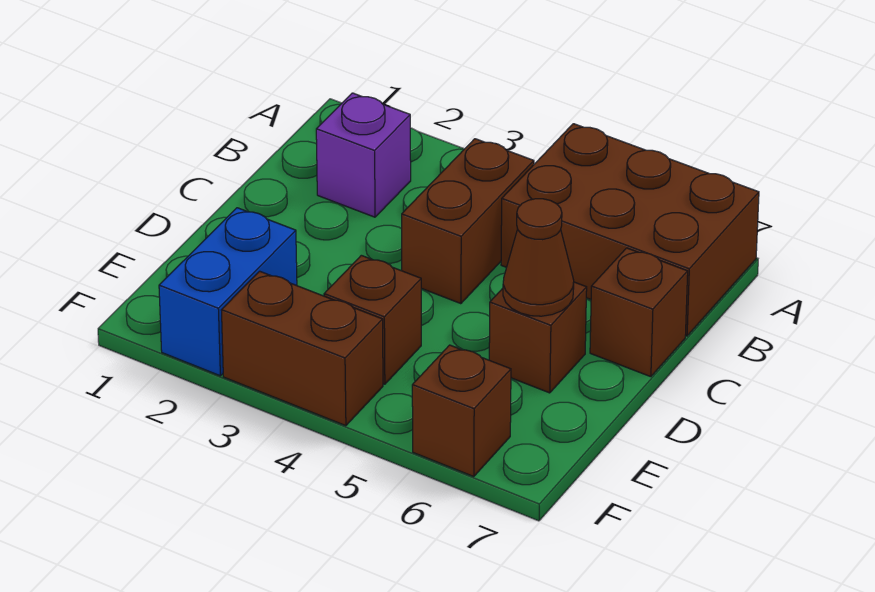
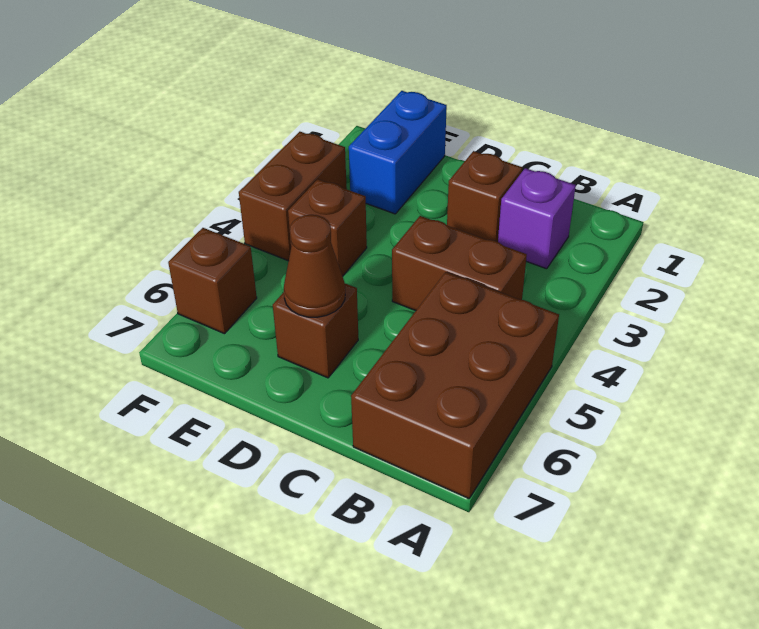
brown brick C7 level 1 -> brown brick C2 level 1
blue brick E2:F2 level 1 -> blue brick E1:E2 level 1

